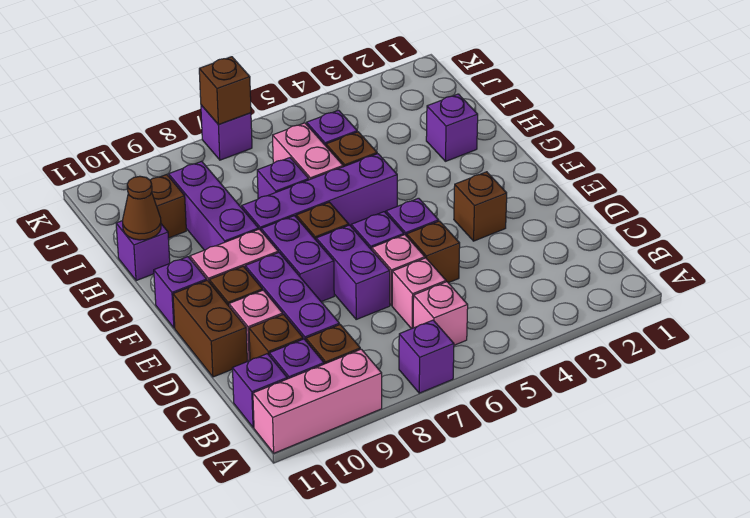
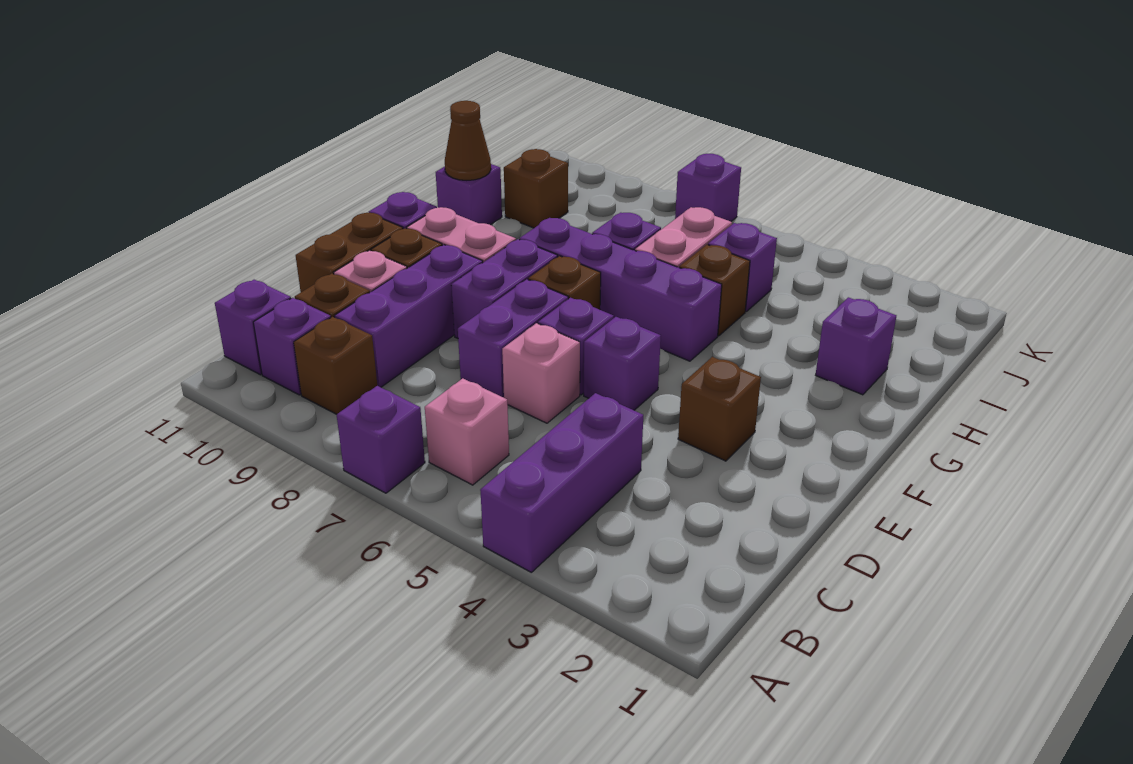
pink brick A9:A11 level 1 -> none
pink brick C6 level 1 -> none
brown brick D5 level 1 -> none
purple brick G9:I9 level 1 -> purple brick A4:C4 level 1
brown brick K7 level 2 -> none

